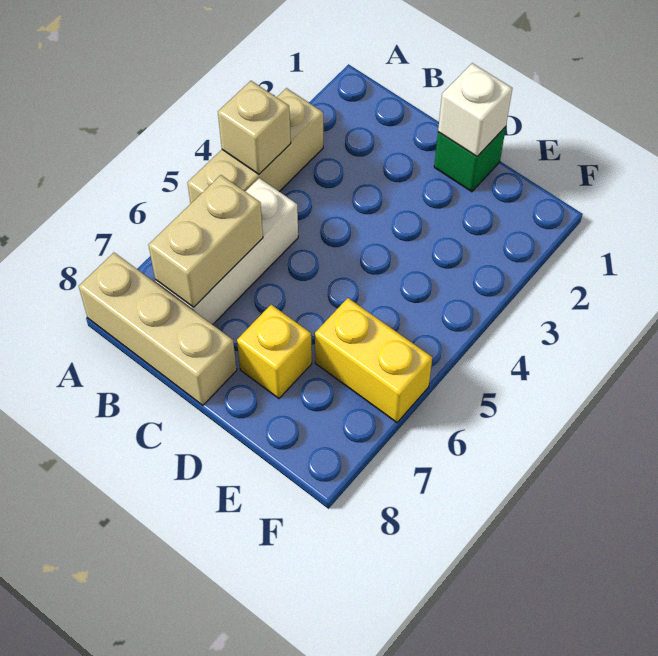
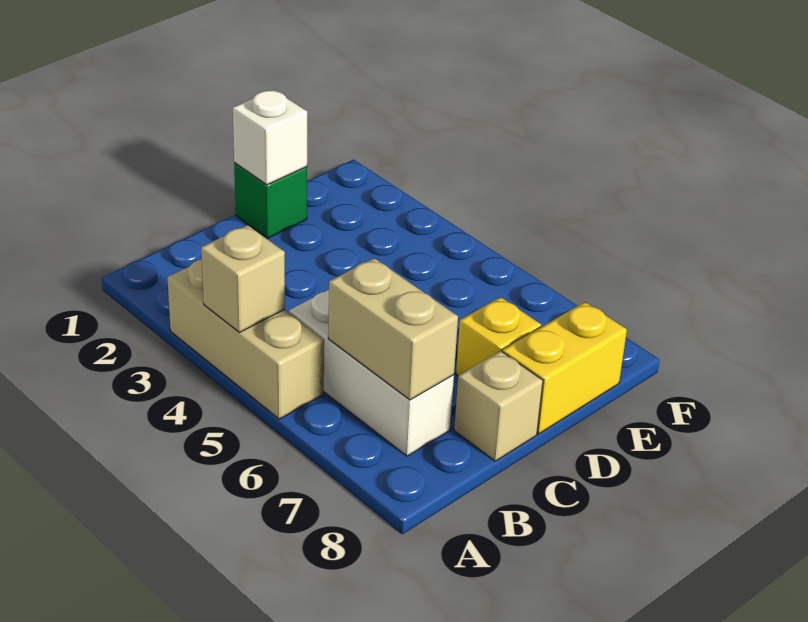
tan brick A8:C8 level 1 -> tan brick C8 level 1
yellow brick E6:F6 level 1 -> yellow brick D8:E8 level 1

